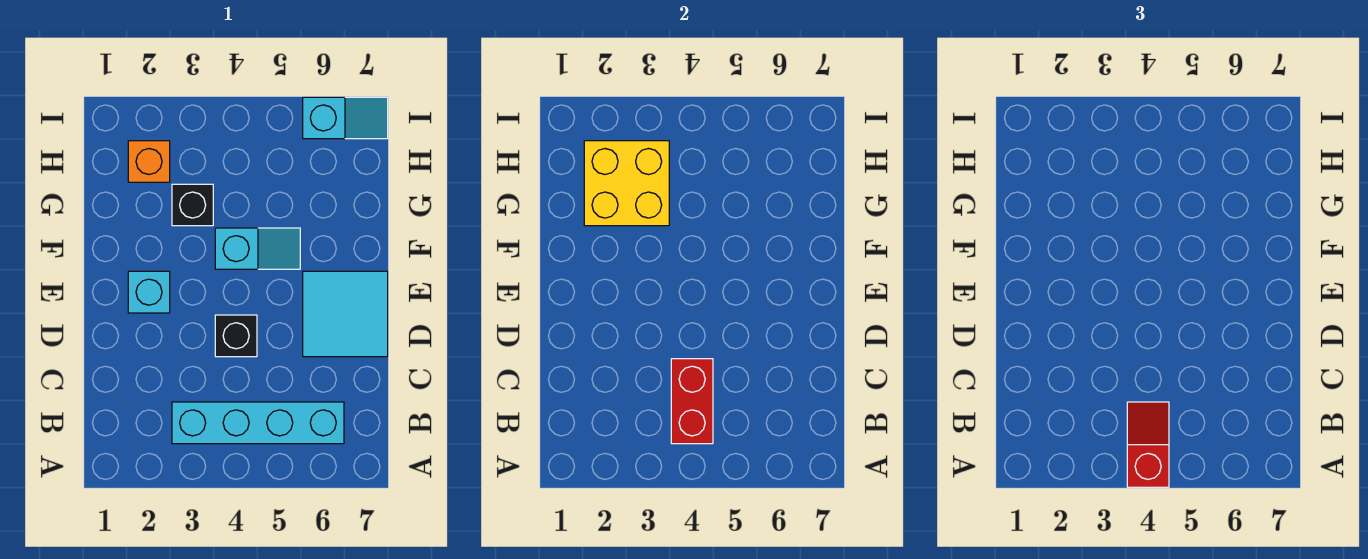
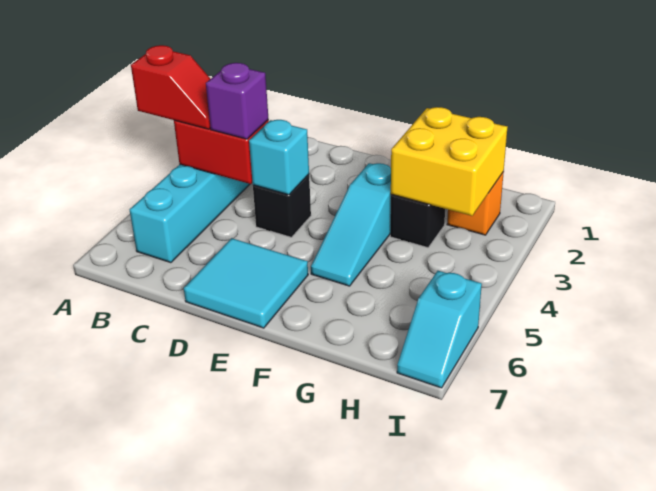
none -> purple brick C4 level 3
cyan brick E2 level 1 -> cyan brick D4 level 2
cyan slope F4:F5 level 1 top 4 -> cyan slope F3:F5 level 1 top 3

